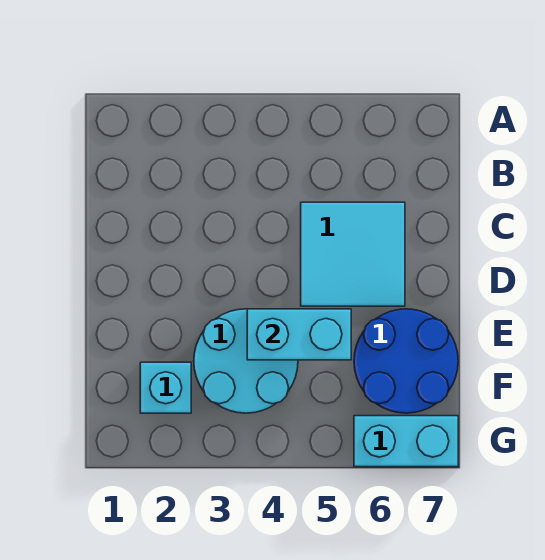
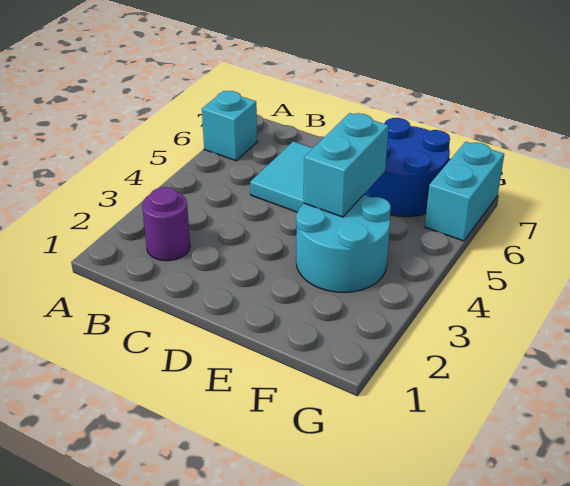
none -> purple round brick B2 level 1
cyan brick F2 level 1 -> cyan brick A6 level 1

